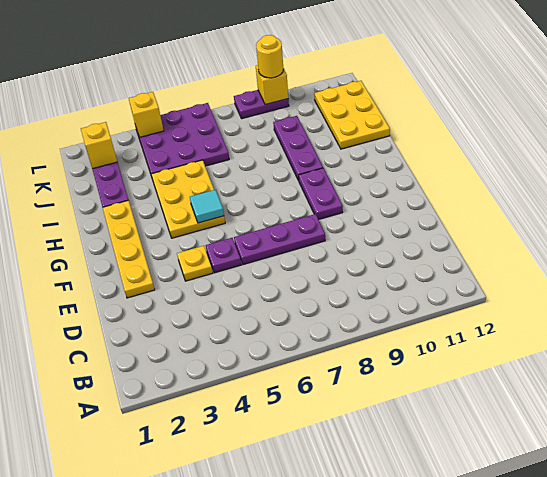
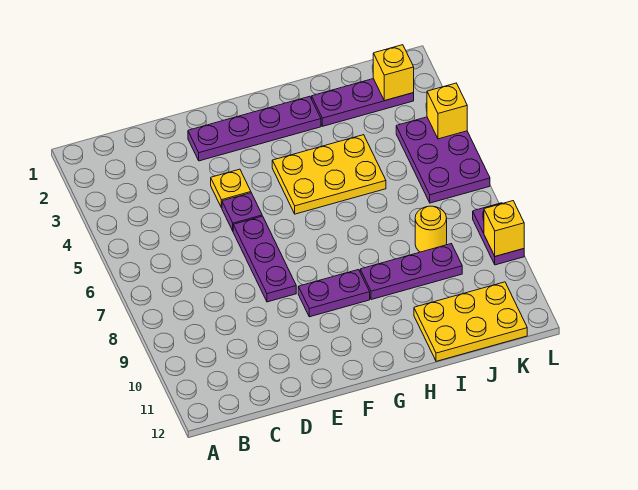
yellow plate E2:H2 level 1 -> purple plate E2:H2 level 1
cyan tile G5 level 2 -> none
purple plate J4:L6 level 1 -> purple plate K4:L6 level 1
yellow round brick L9 level 3 -> yellow round brick J8 level 1

